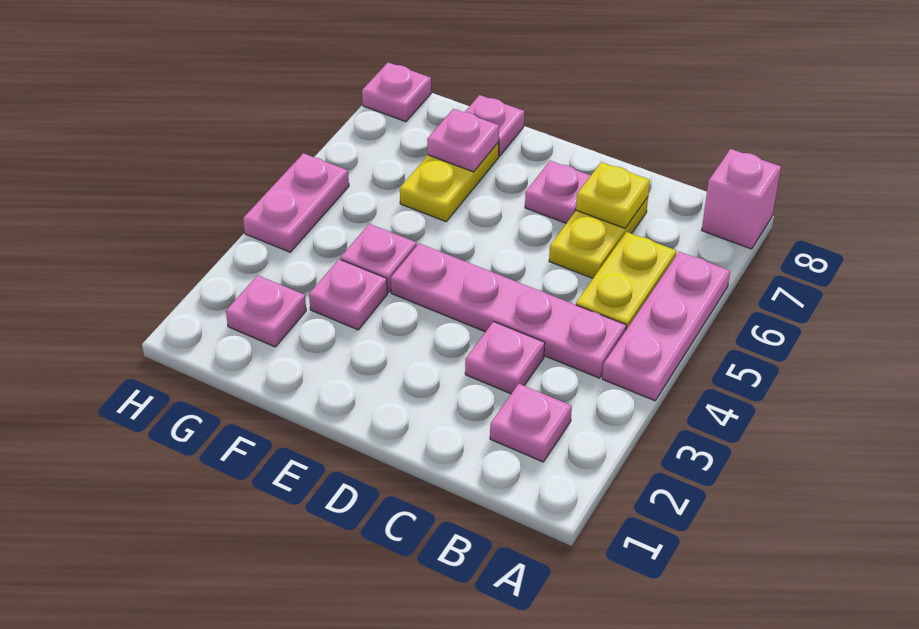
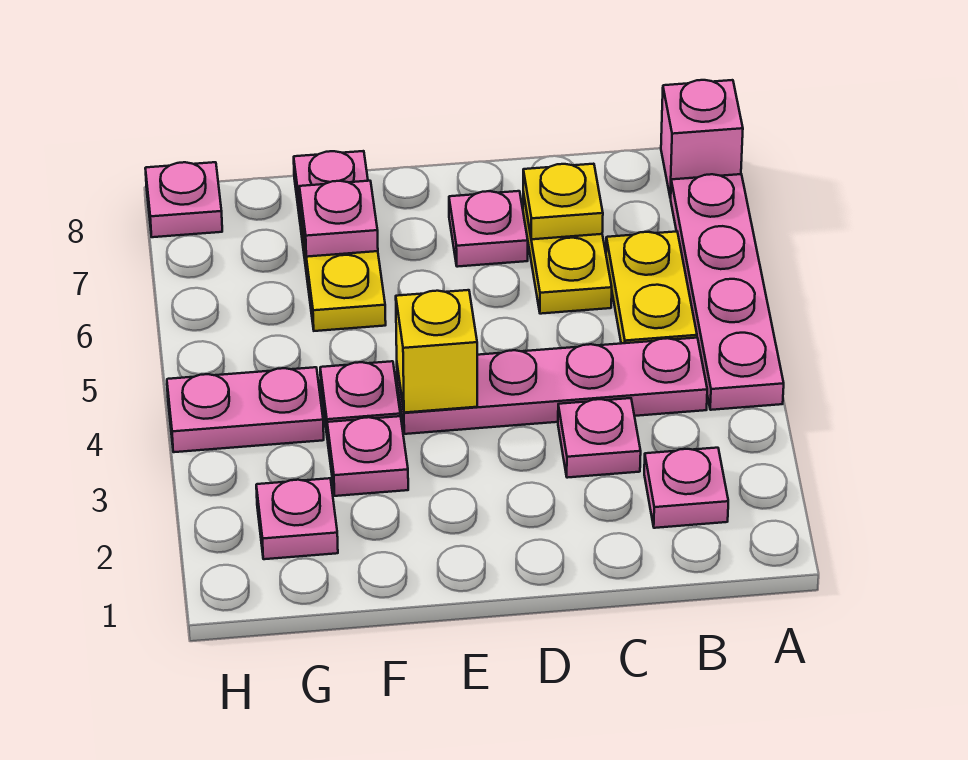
pink plate A4:A6 level 1 -> pink plate A4:A7 level 1
none -> yellow brick E4 level 2
pink plate H4:H5 level 1 -> pink plate G4:H4 level 1

